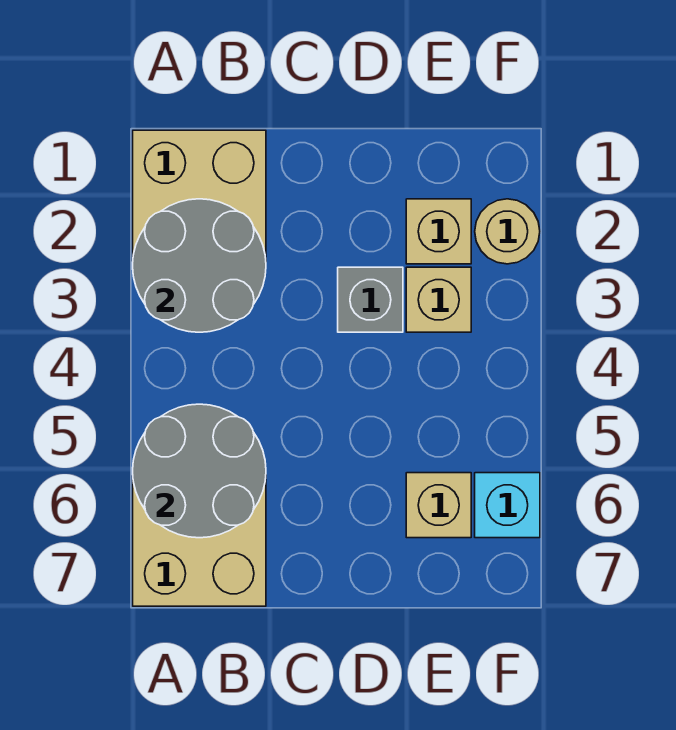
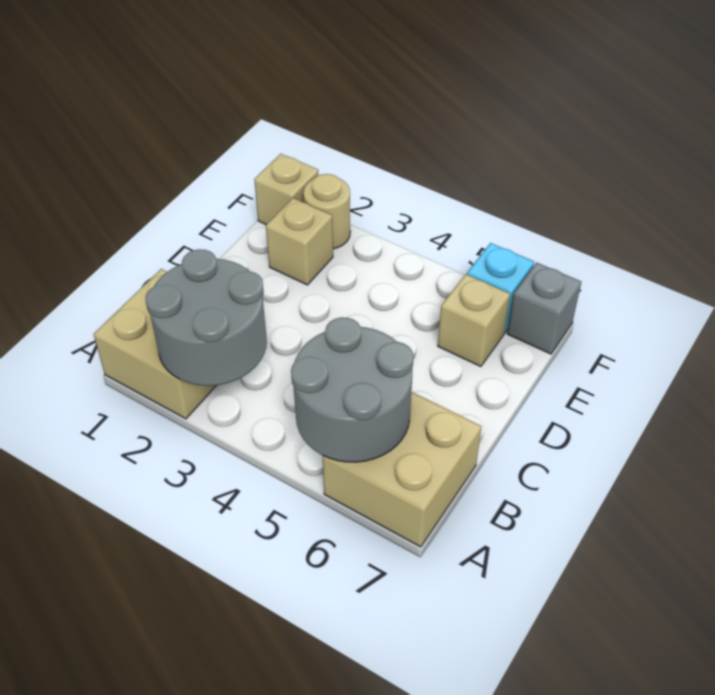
grey brick D3 level 1 -> grey brick F7 level 1
tan brick E3 level 1 -> tan brick F1 level 1

